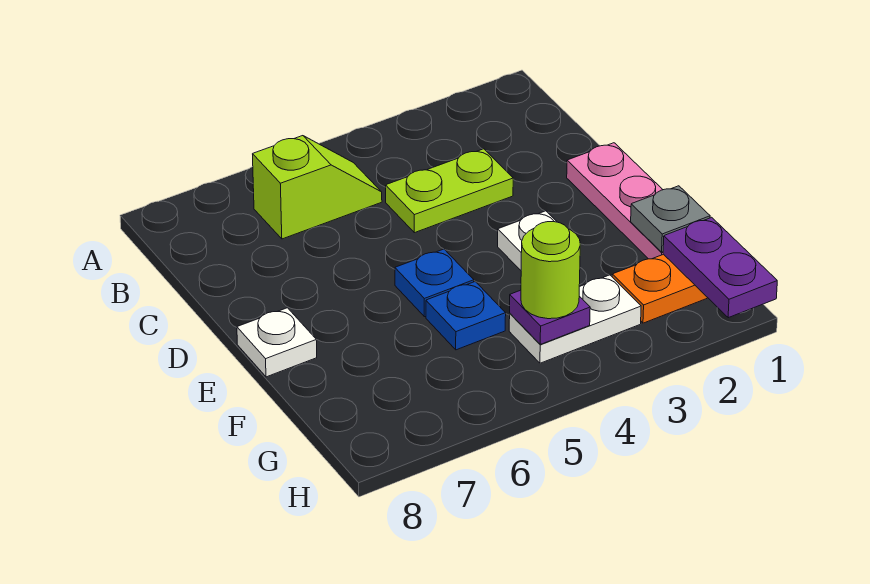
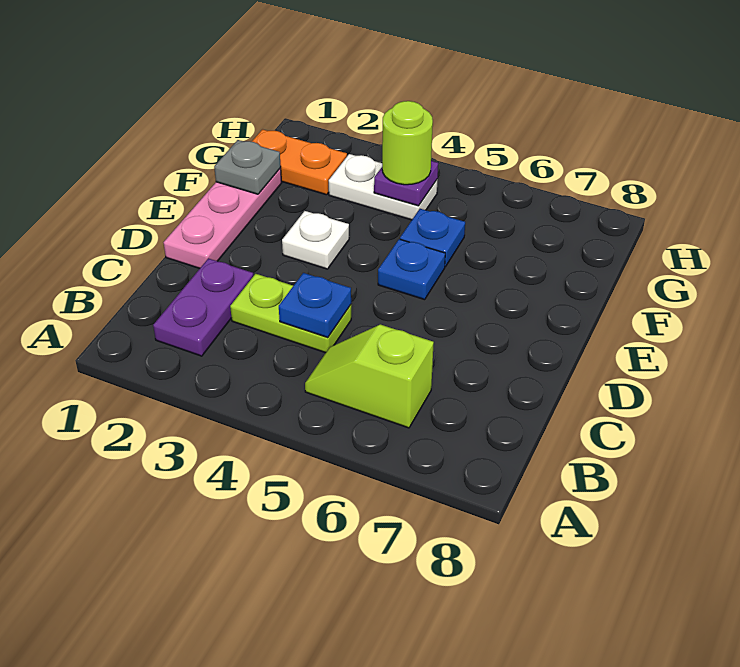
none -> blue plate C4 level 2
white plate E8 level 1 -> none
purple plate G1:H1 level 2 -> purple plate B2:C2 level 1

